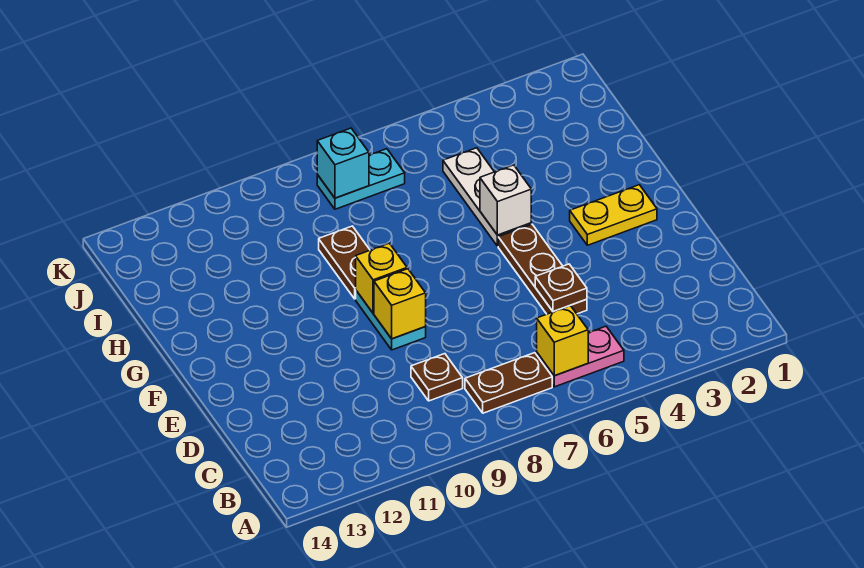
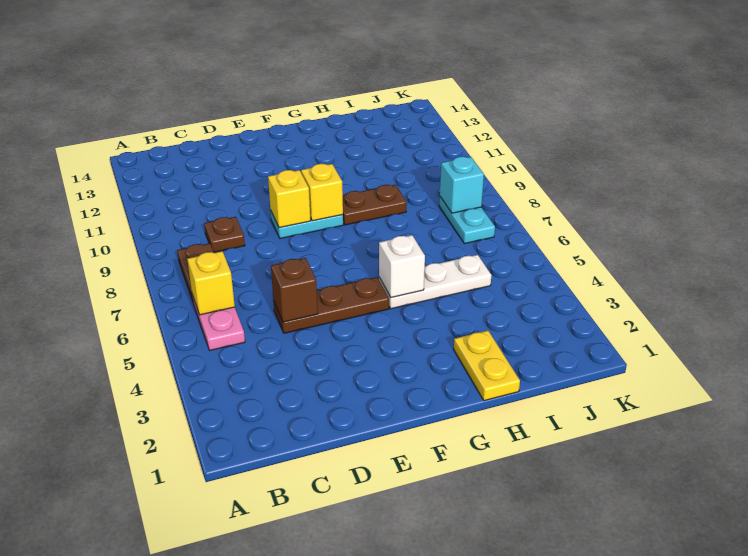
brown plate D5 level 2 -> brown brick D5 level 2
yellow plate F2:F3 level 1 -> yellow plate H1:H2 level 1

